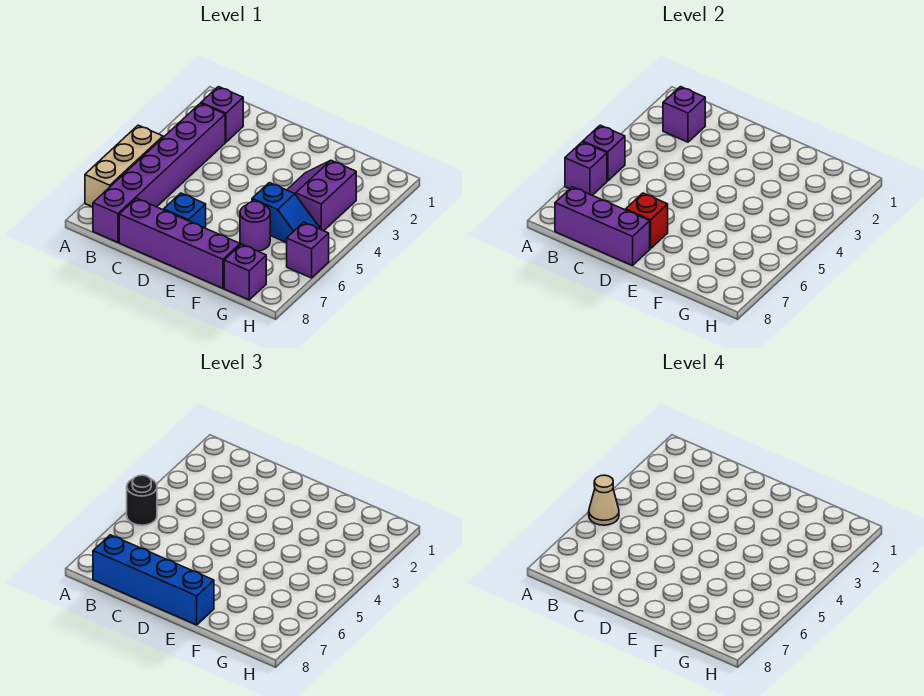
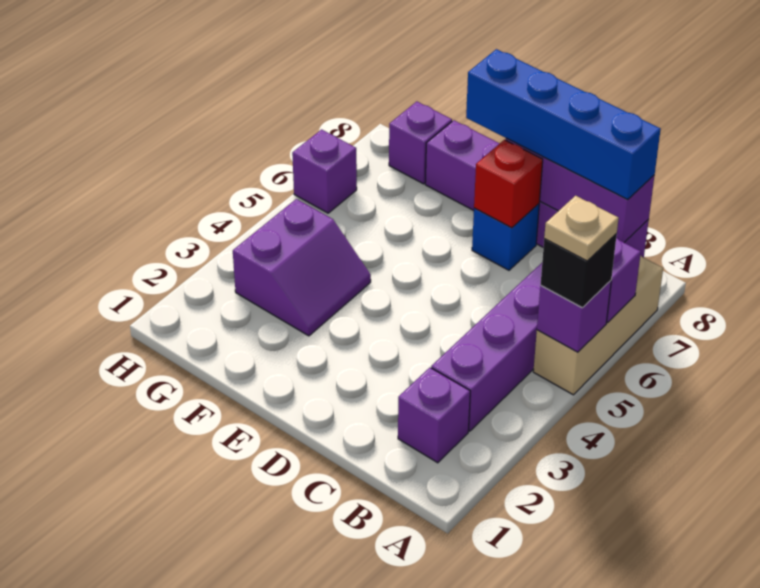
black round brick A5 level 3 -> black brick A5 level 3
tan cone A5 level 4 -> tan plate A5 level 4
purple brick B2 level 2 -> none
blue slope F5:G5 level 1 top F -> none
purple round brick F6 level 1 -> none

